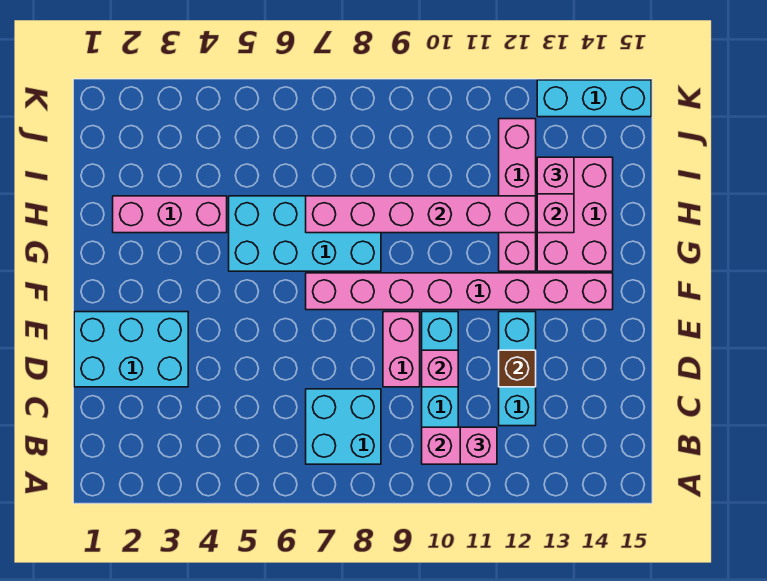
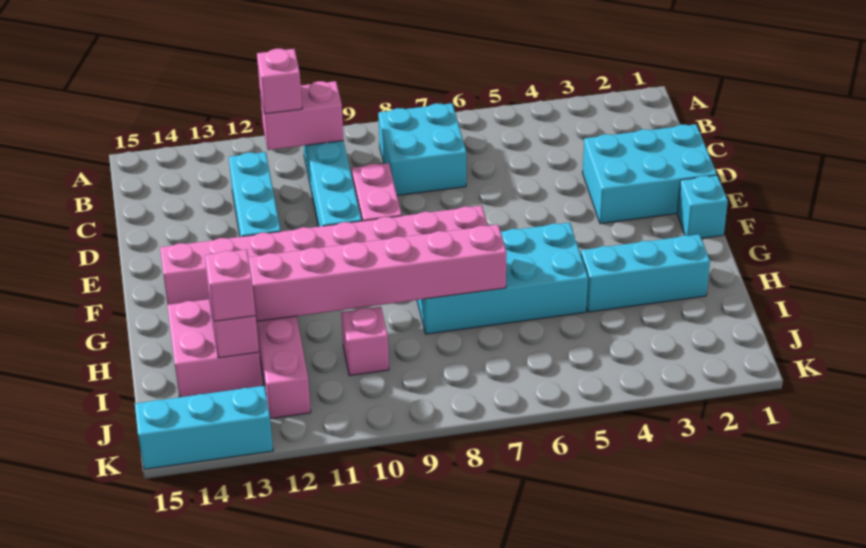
pink brick D10 level 2 -> pink brick I10 level 1
brown brick D12 level 2 -> none
none -> cyan brick F1 level 1
pink brick G13:I14 level 1 -> pink brick H13:I14 level 1
pink brick H2:H4 level 1 -> cyan brick H2:H4 level 1

